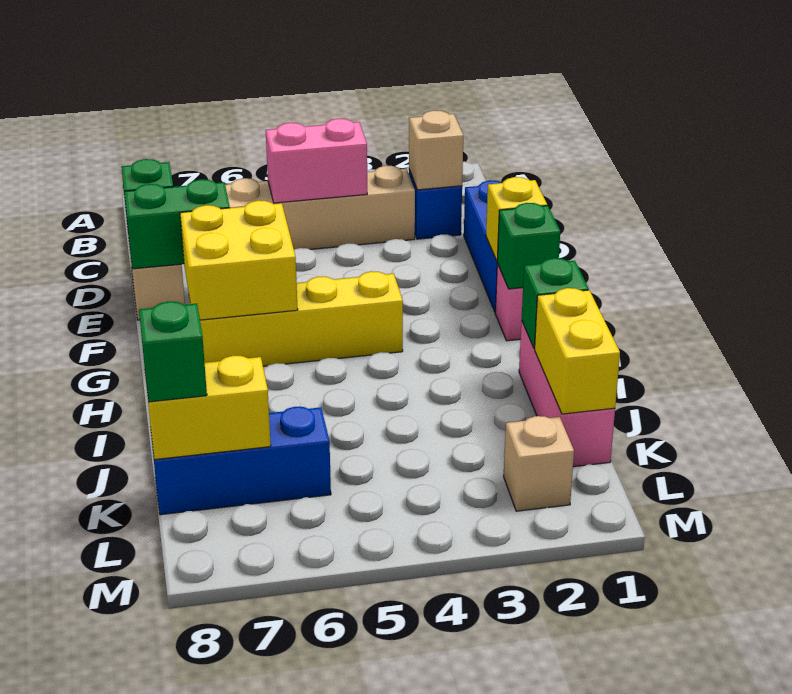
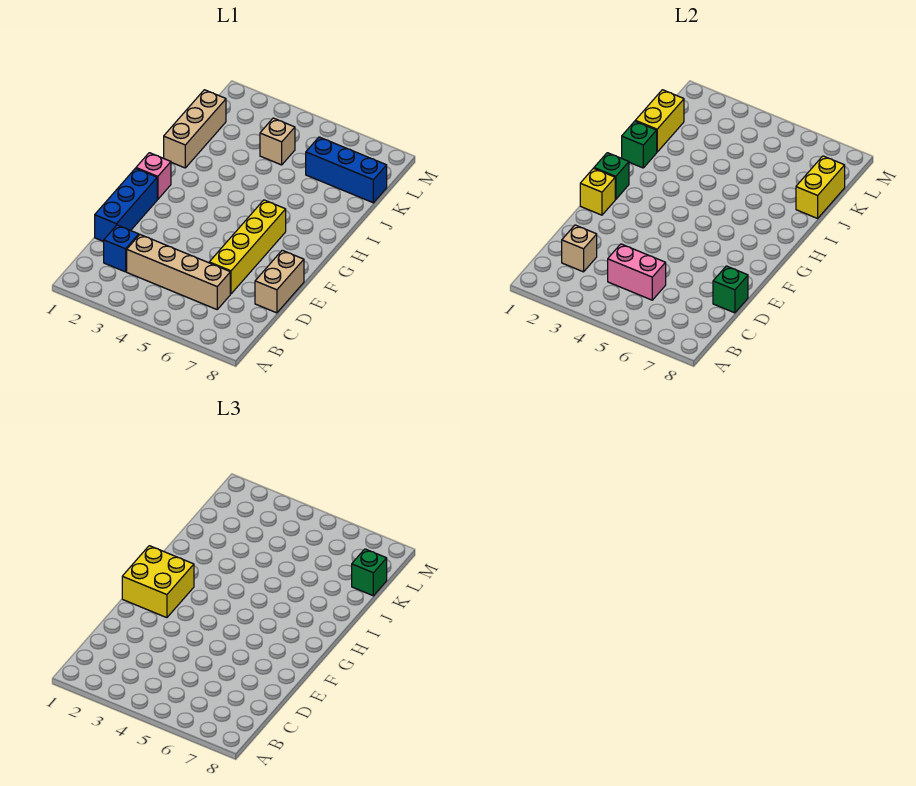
green brick E7:E8 level 2 -> none
yellow brick F6:G7 level 2 -> yellow brick F1:G2 level 3
yellow brick G4:G7 level 1 -> yellow brick D6:G6 level 1
pink brick I1:K1 level 1 -> tan brick I1:K1 level 1
yellow brick K7:K8 level 2 -> yellow brick J8:K8 level 2
tan brick L2 level 1 -> tan brick K4 level 1

